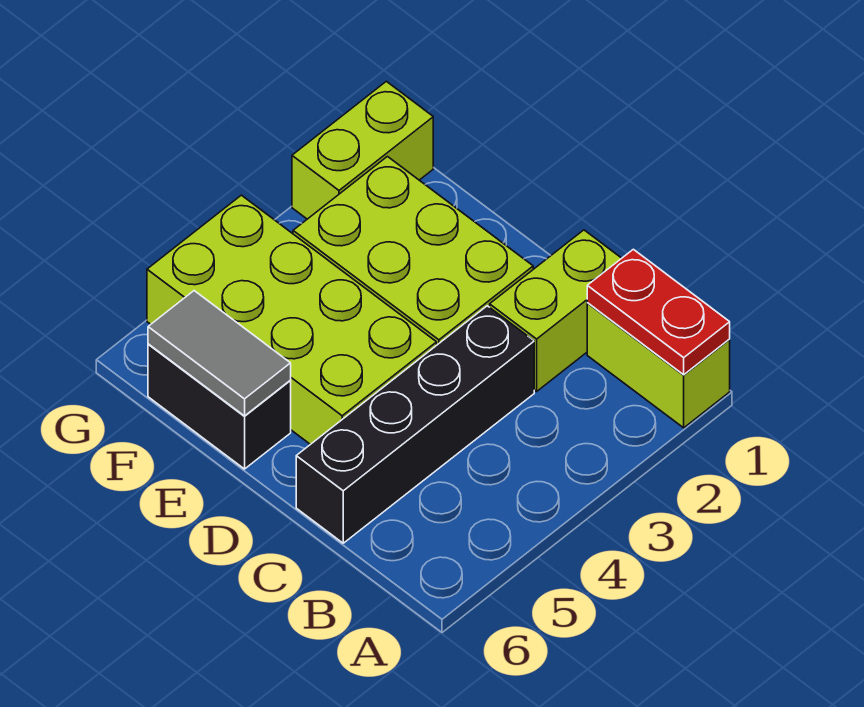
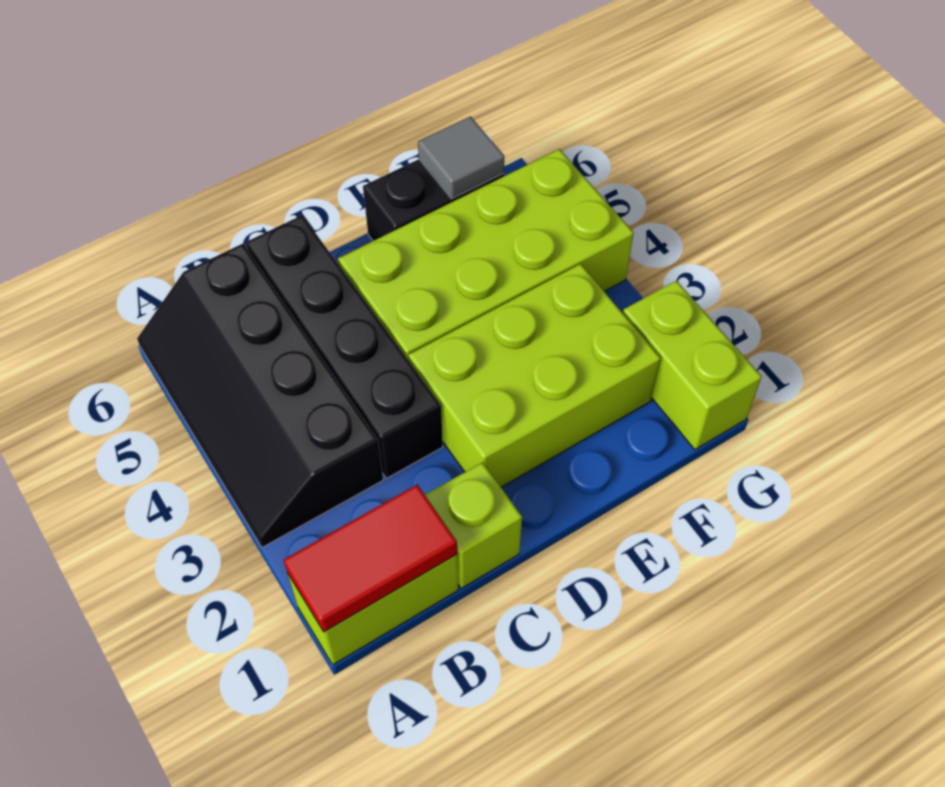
red plate A1:B1 level 2 -> red tile A1:B1 level 2
none -> black slope A3:B6 level 1 top B
lime brick C1:C2 level 1 -> lime brick C1 level 1
grey tile E6:F6 level 2 -> grey tile F6 level 2

